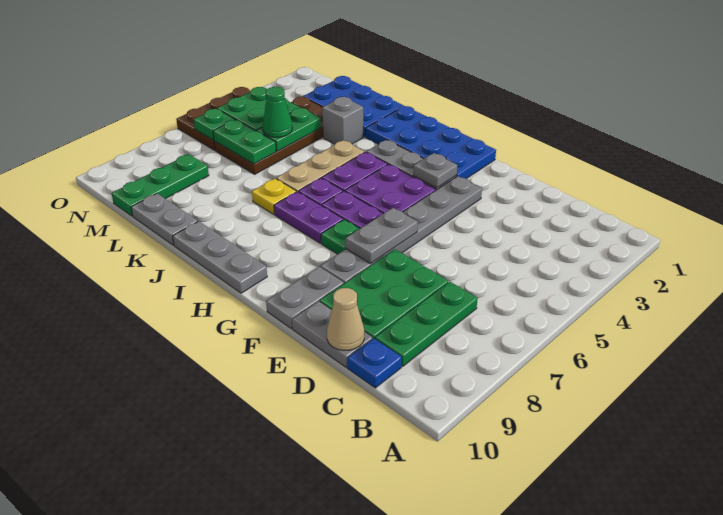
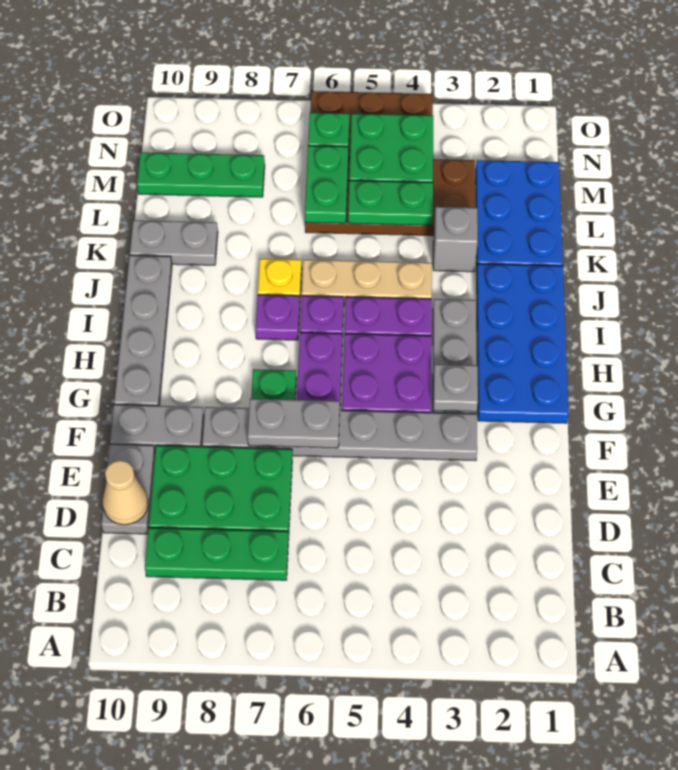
blue plate C10 level 1 -> none
purple plate H7:I7 level 1 -> purple plate I7 level 1
grey plate H10:J10 level 1 -> grey plate G10:J10 level 1
grey plate K10:L10 level 1 -> grey plate K9:K10 level 1
green cone L5 level 3 -> none

